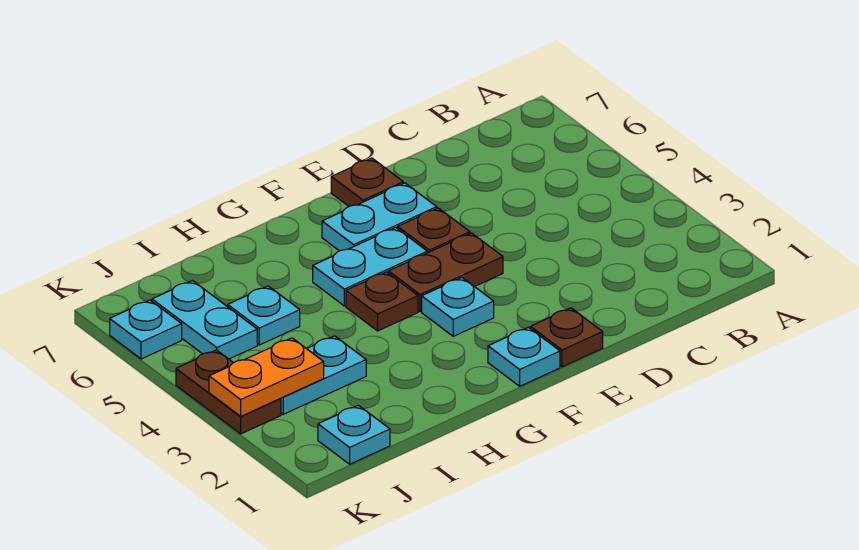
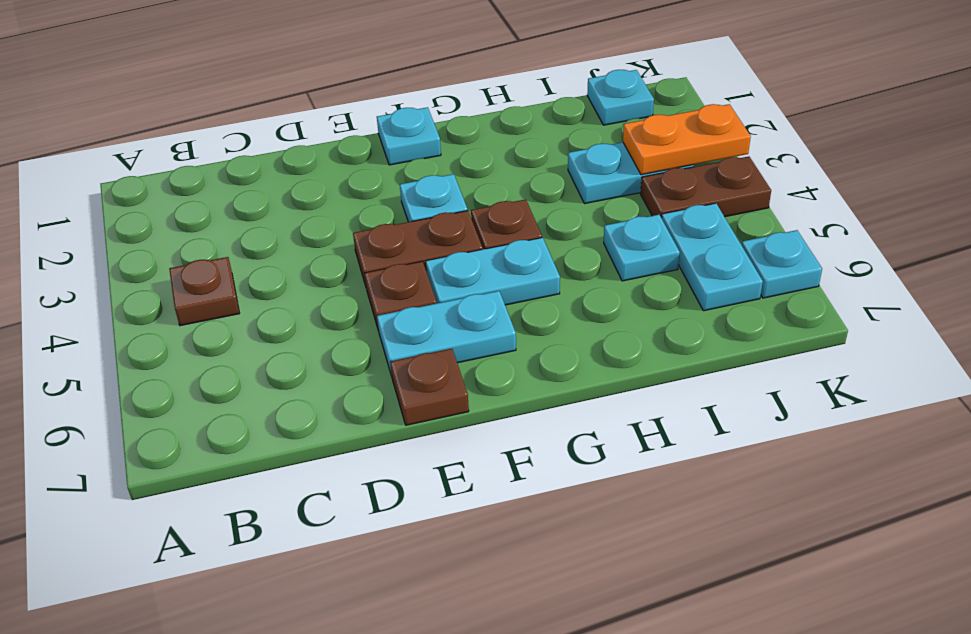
brown plate E1 level 1 -> brown plate B4 level 1
brown plate K3:K4 level 1 -> brown plate J4:K4 level 1

